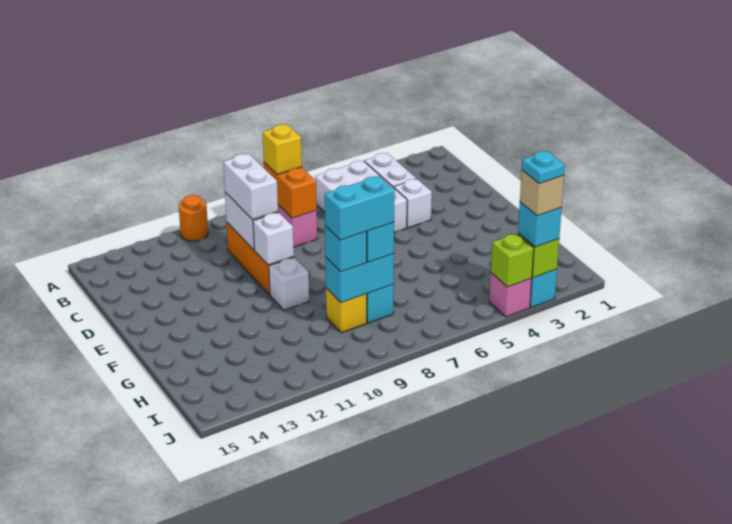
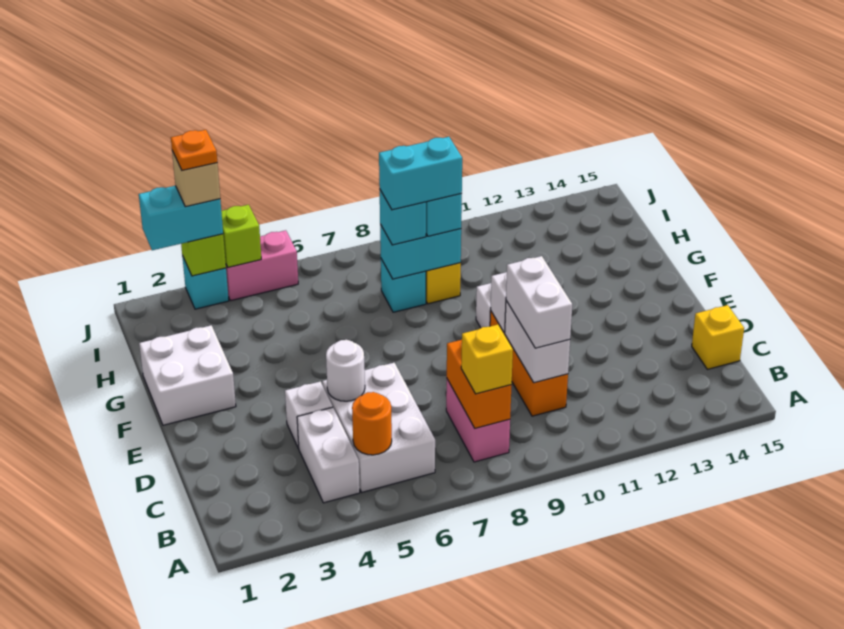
orange round brick A11 level 1 -> orange round brick B5 level 2
none -> yellow brick C15 level 1
none -> white round brick D5 level 2
none -> white brick F1:G2 level 1
cyan brick J3 level 3 -> cyan brick J2:J3 level 3
cyan plate J3 level 5 -> orange plate J3 level 5
pink brick J4 level 1 -> pink brick J4:J5 level 1

